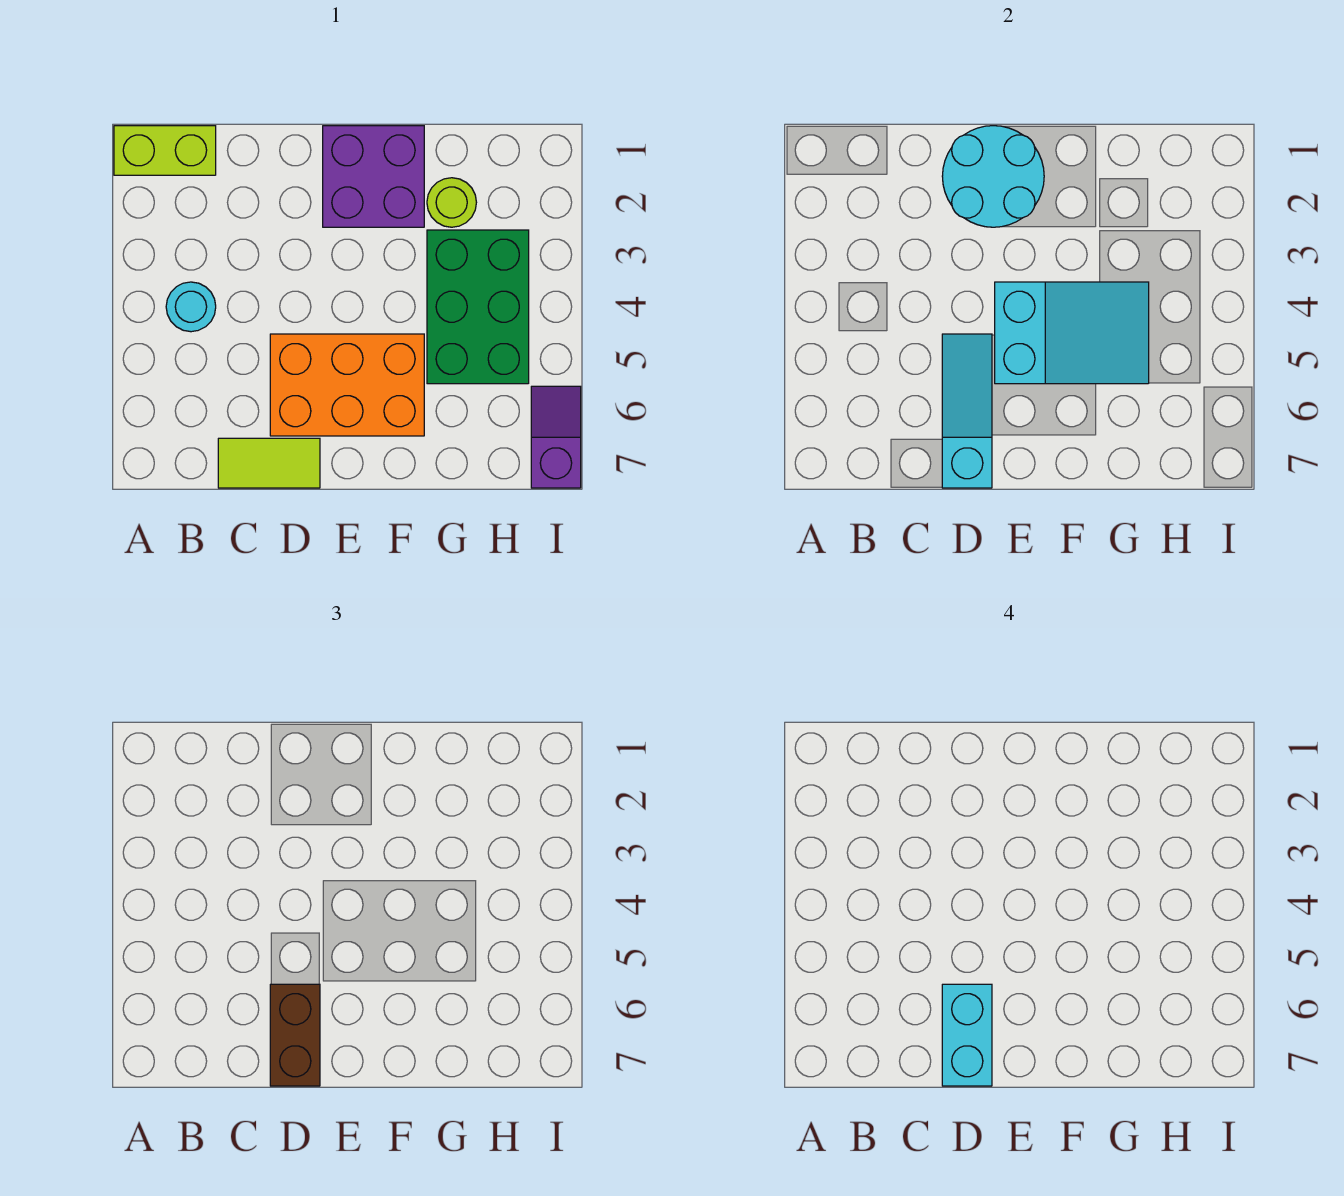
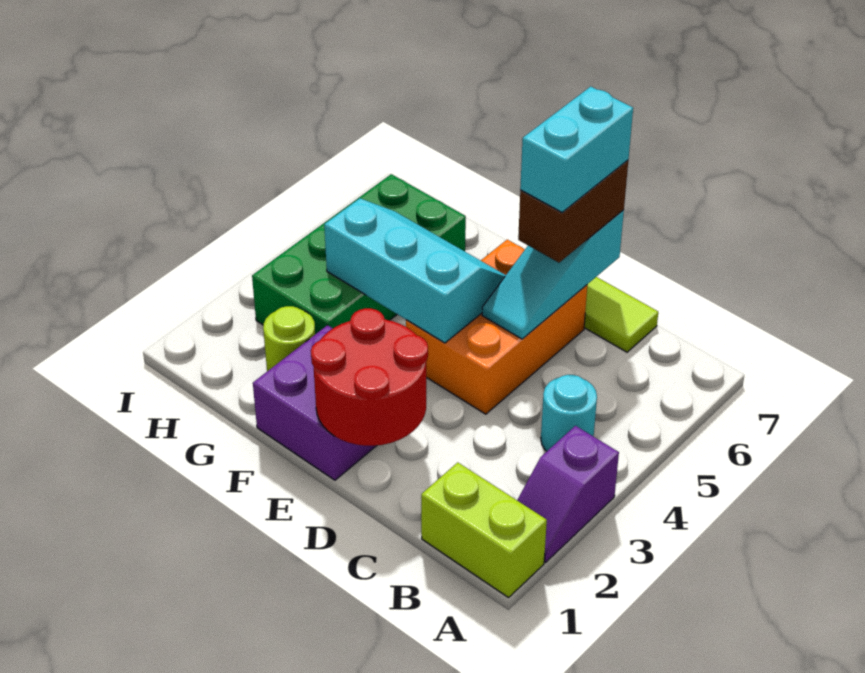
cyan round brick D1:E2 level 2 -> red round brick D1:E2 level 2
orange brick D5:F6 level 1 -> orange brick D4:E6 level 1
cyan slope E4:G5 level 2 top E -> cyan slope E4:G5 level 2 top 4
green brick G3:H5 level 1 -> green brick G3:H6 level 1
purple slope I6:I7 level 1 top 7 -> purple slope A2:A3 level 1 top 3

